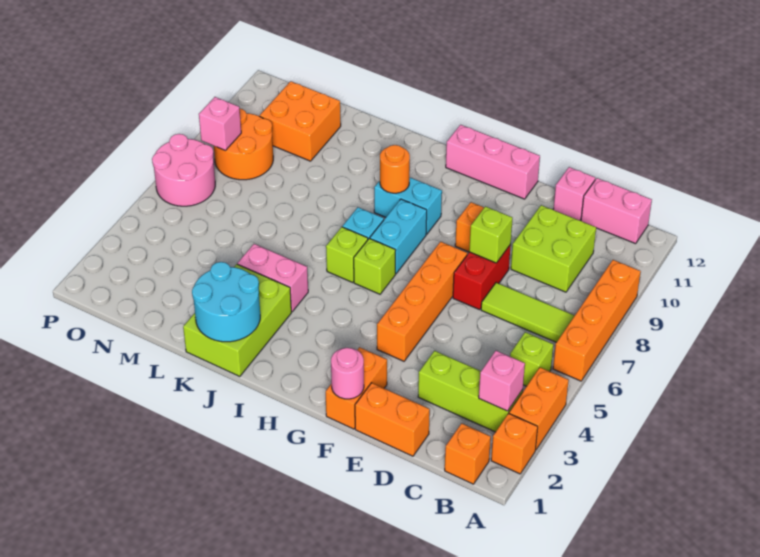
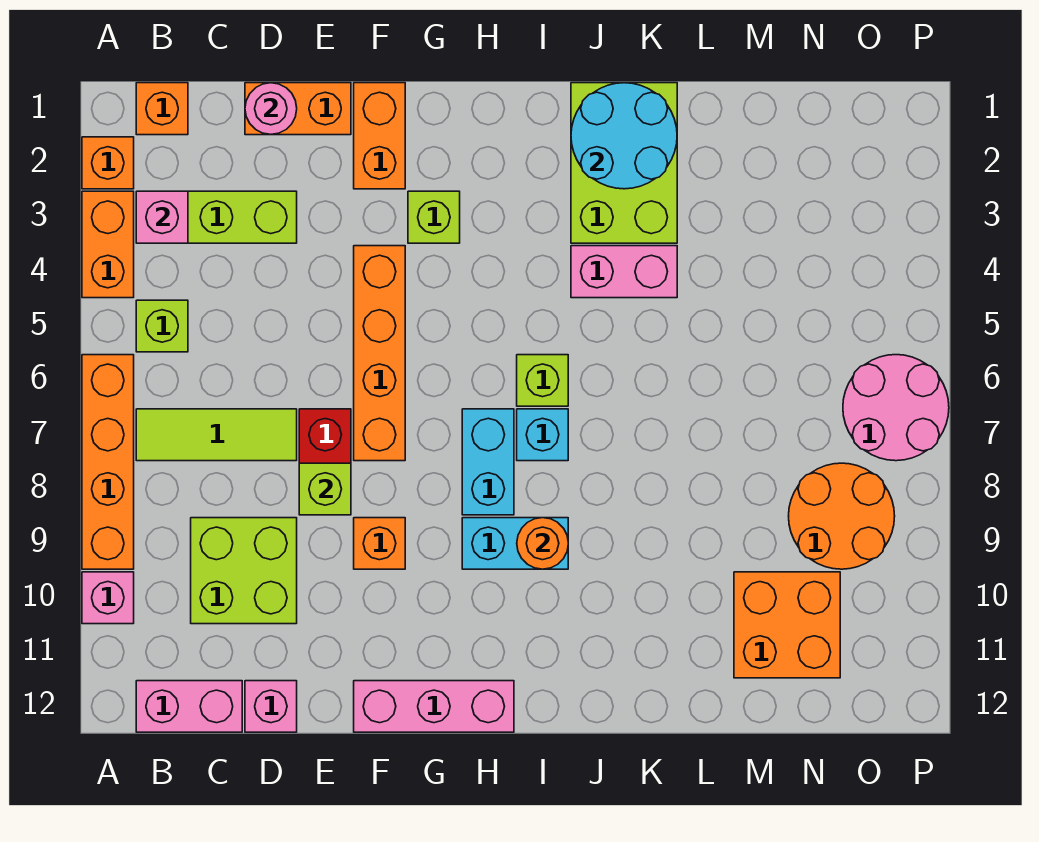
pink round brick F1 level 2 -> pink round brick D1 level 2
lime brick H6 level 1 -> lime brick G3 level 1
pink brick O8 level 2 -> pink brick A10 level 1

